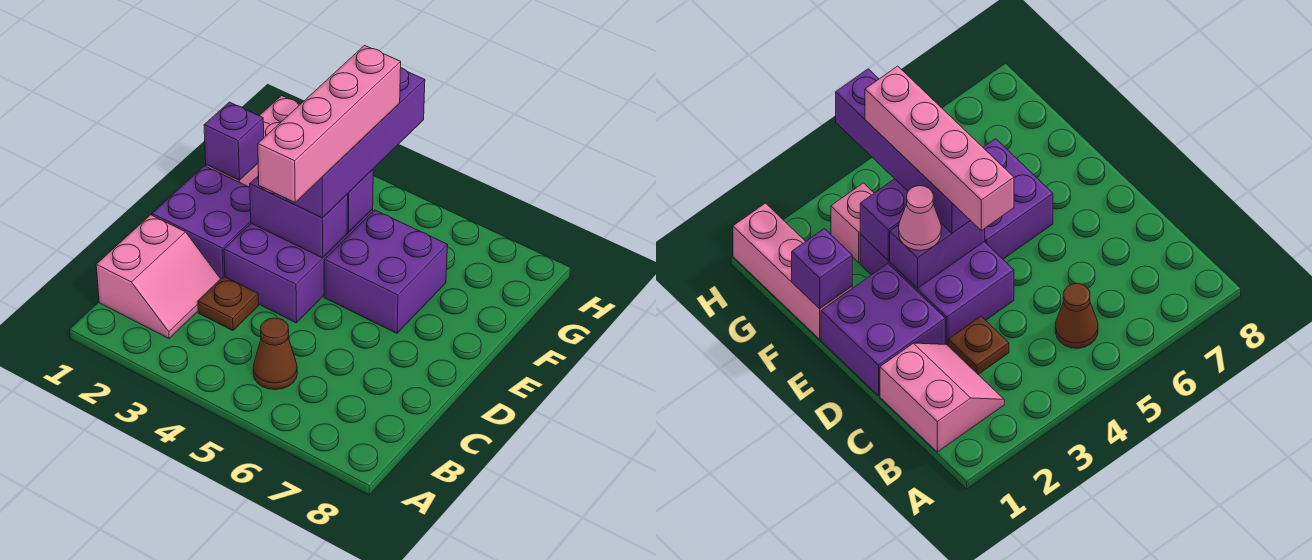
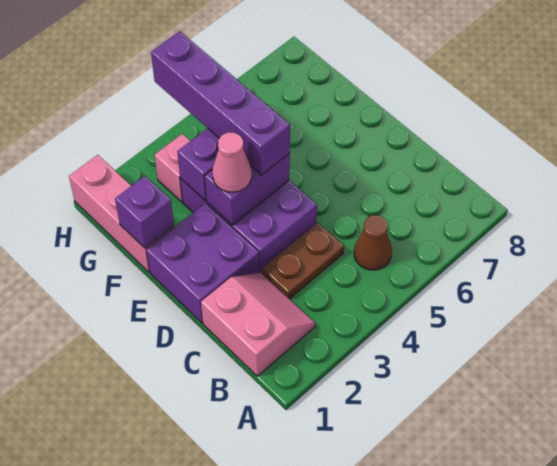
brown plate C3 level 1 -> brown plate C3:C4 level 1
pink brick D4:G4 level 4 -> none
purple brick E5:F6 level 1 -> none

